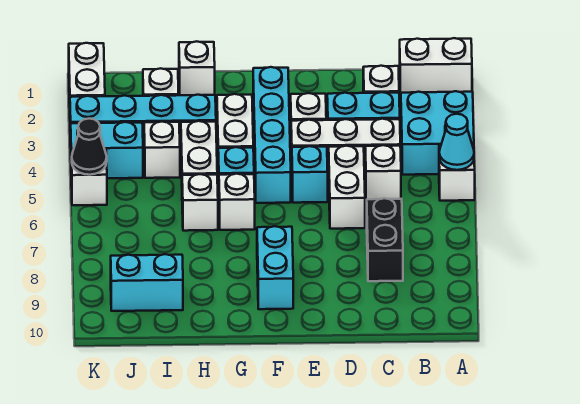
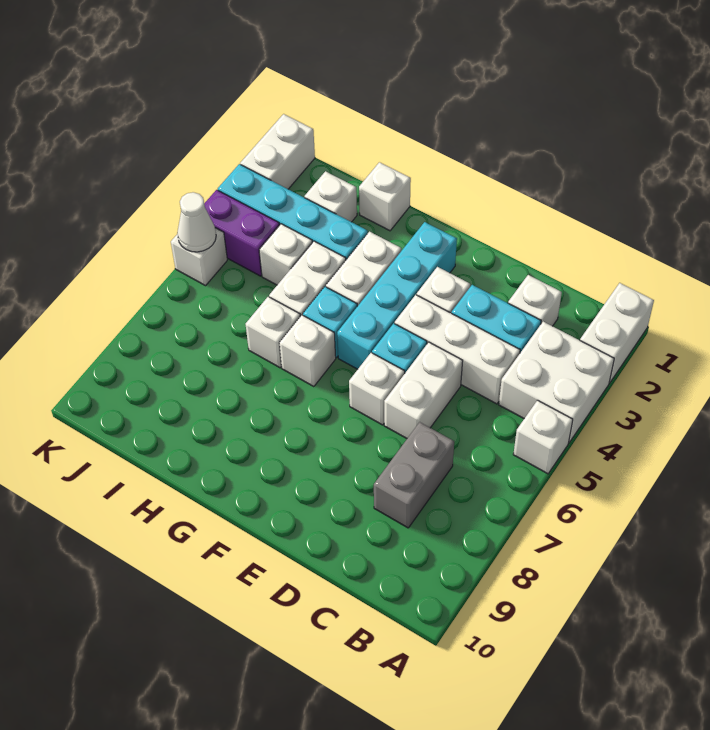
white brick A1:B1 level 1 -> white brick A1:A2 level 1
cyan brick A3:B4 level 1 -> white brick A3:B4 level 1
cyan cone A5 level 2 -> none
white brick C5 level 1 -> white brick E6 level 1
black brick C7:C8 level 1 -> grey brick C7:C8 level 1
cyan brick F8:F9 level 1 -> none
cyan brick I9:J9 level 1 -> none
cyan brick J4:K4 level 1 -> purple brick J4:K4 level 1
black cone K5 level 2 -> white cone K5 level 2

